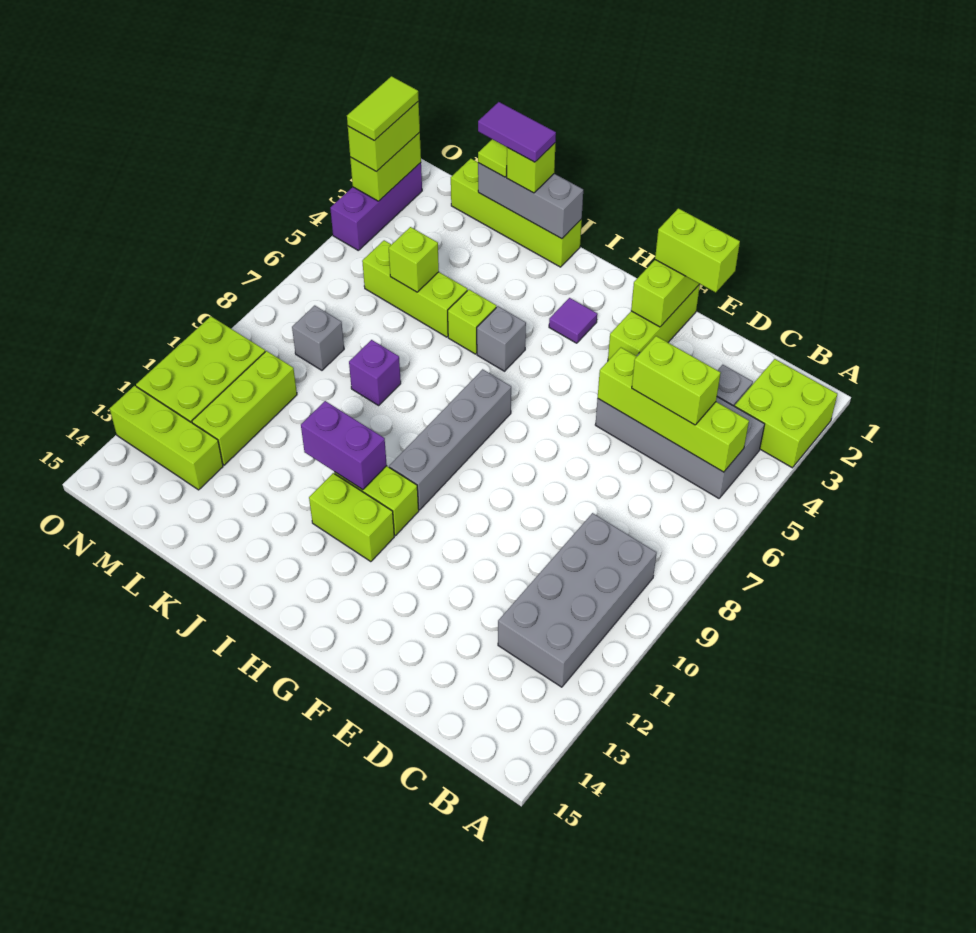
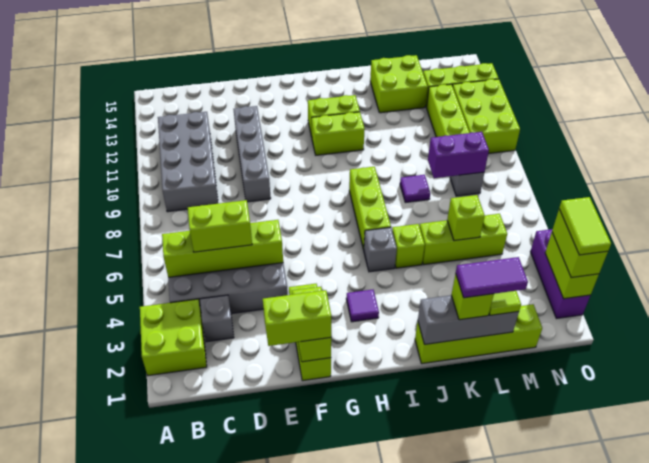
grey brick H7:H10 level 1 -> grey brick E9:E12 level 1
none -> lime brick I6:I8 level 1
purple brick I11:J11 level 2 -> purple brick L8:M8 level 2
purple brick K8 level 1 -> purple tile K8 level 1
none -> lime brick K13:L14 level 1

